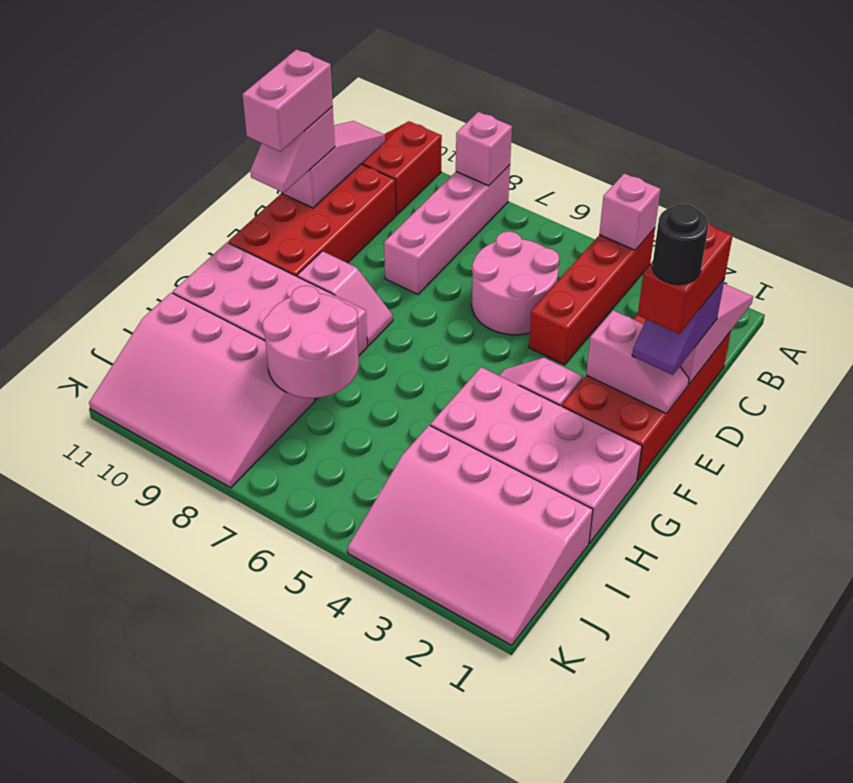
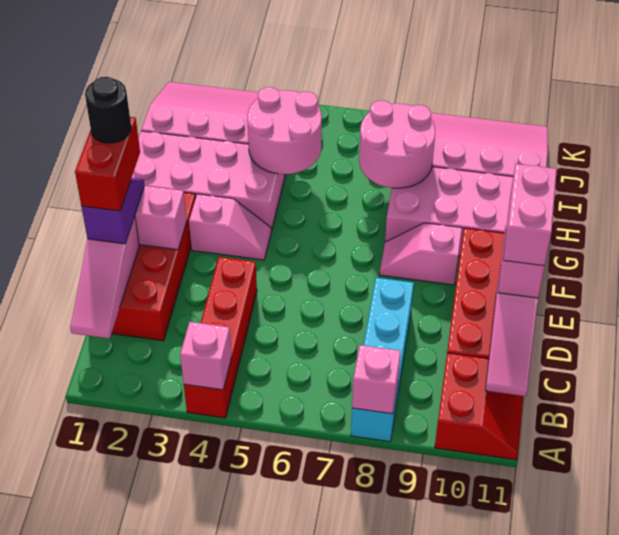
pink brick A8:D8 level 1 -> cyan brick A8:D8 level 1
pink round brick C5:D6 level 1 -> pink round brick H4:I5 level 2

